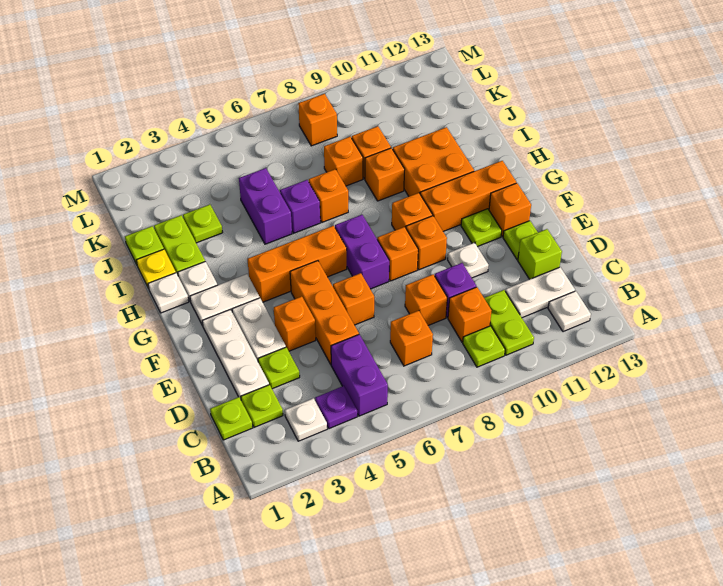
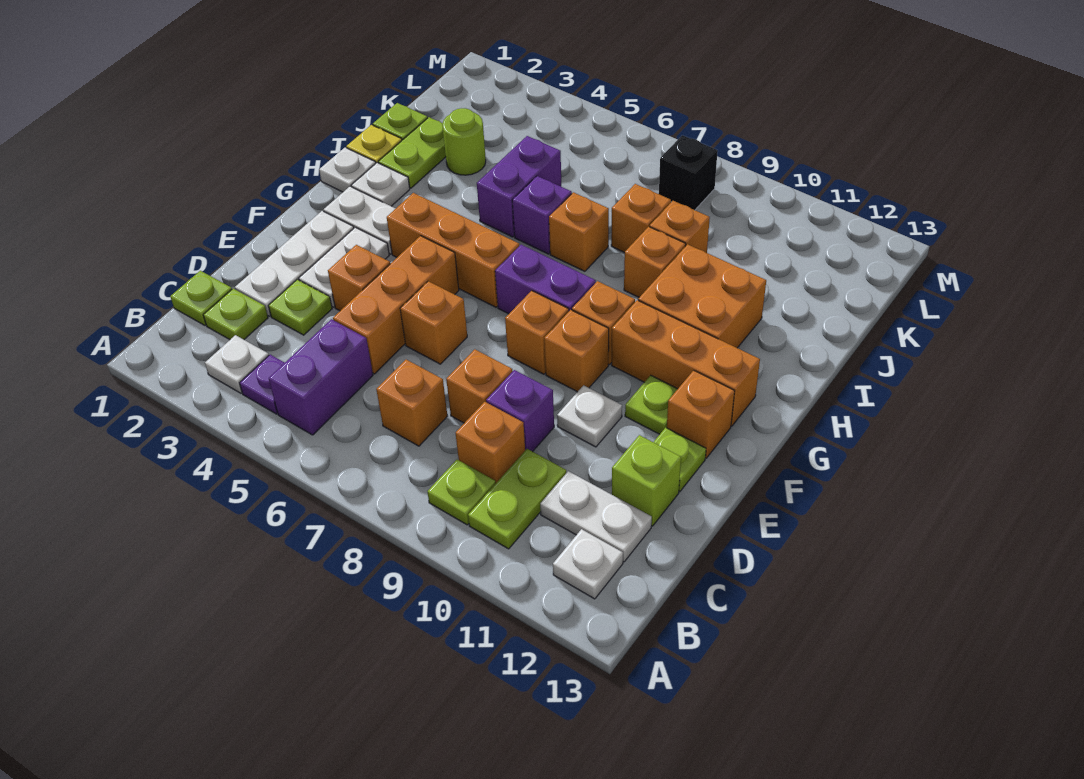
purple brick F7:G7 level 1 -> purple brick G7:G8 level 1
lime plate J3 level 1 -> lime round brick J3 level 1
orange brick L8 level 1 -> black brick L8 level 1

